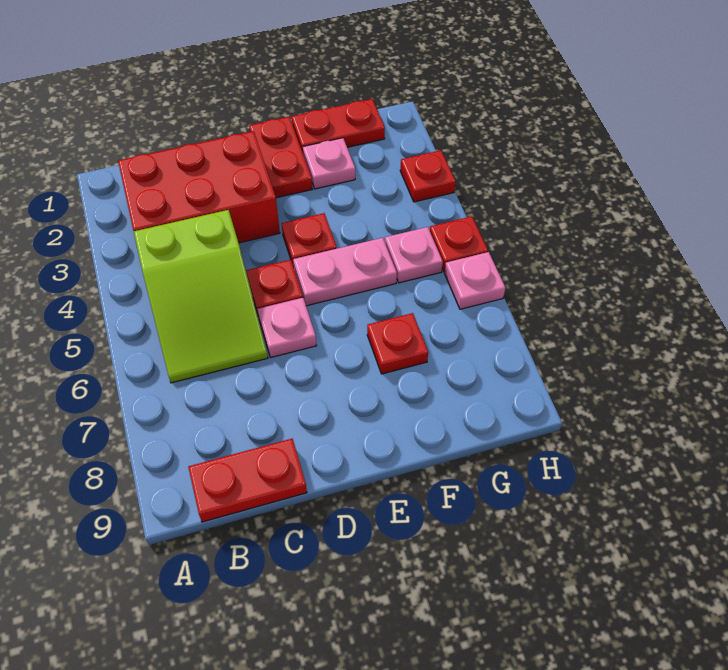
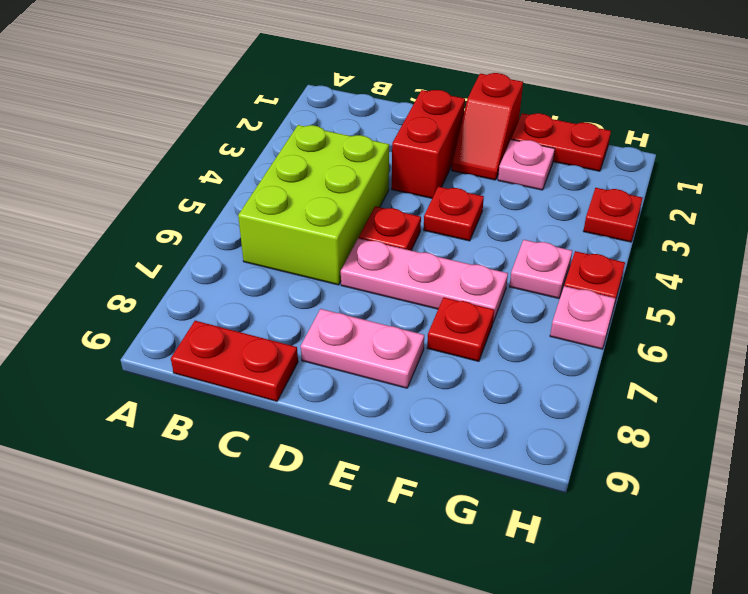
red brick B2:D3 level 1 -> red brick D2:D3 level 1
lime slope B4:C6 level 1 top 4 -> lime brick B4:C6 level 1
pink plate D6 level 1 -> pink plate D6:F6 level 1
red plate E1:E2 level 1 -> red slope E1:E2 level 1 top 1
pink plate E5:F5 level 1 -> pink plate D8:E8 level 1

